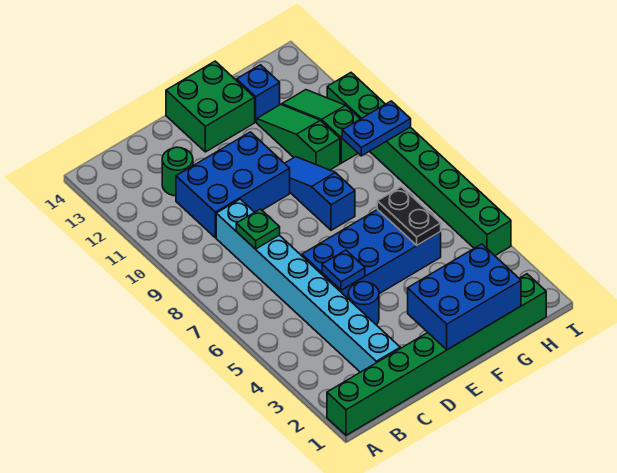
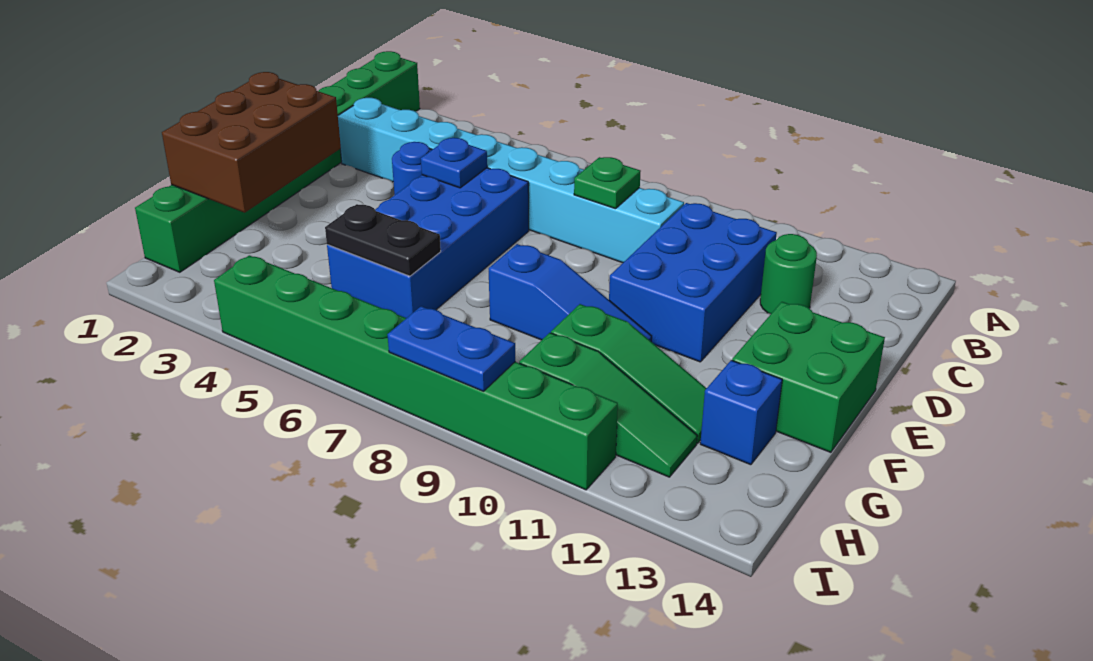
blue brick E1:G2 level 2 -> brown brick E1:G2 level 2
blue plate H9:I9 level 2 -> blue plate I8:I9 level 2

